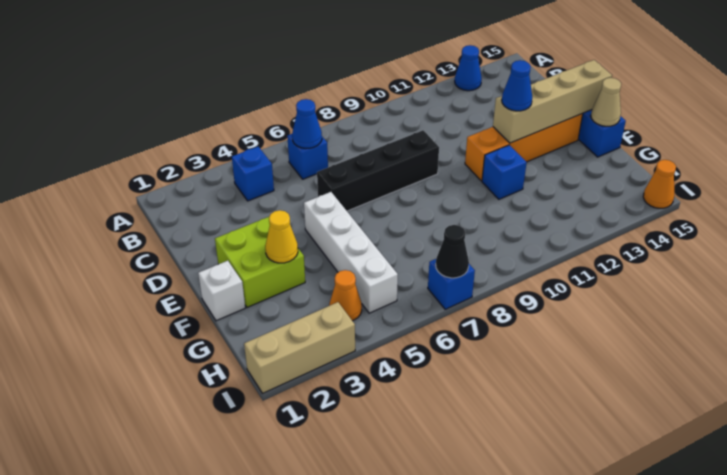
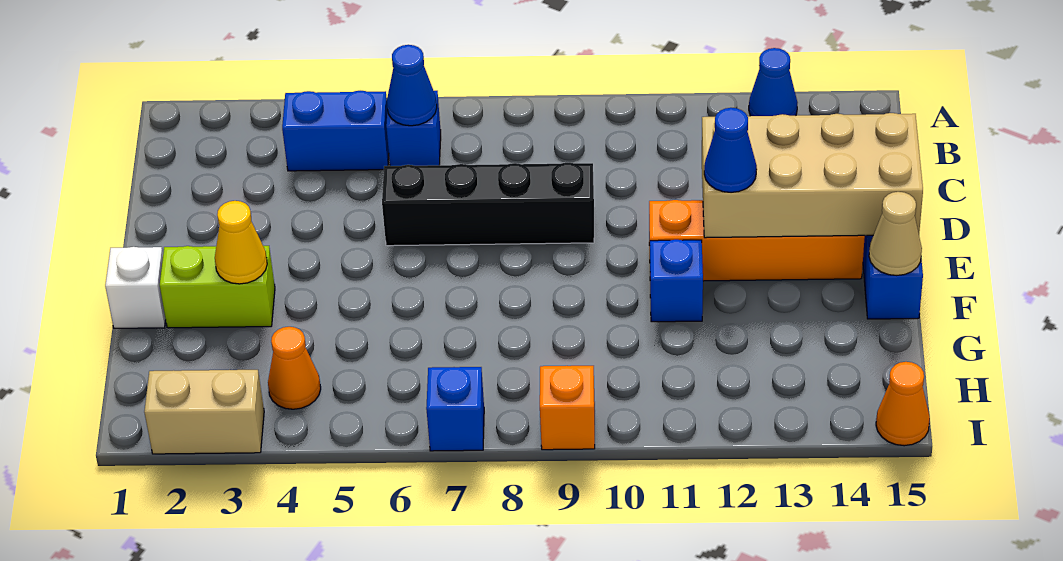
blue brick B4 level 1 -> blue brick B4:B5 level 1
lime brick E2:F3 level 1 -> lime brick F2:F3 level 1
white brick E5:H5 level 1 -> none
tan brick E12:E15 level 2 -> tan brick D12:E15 level 2
tan brick I1:I3 level 1 -> tan brick I2:I3 level 1
black cone I7 level 2 -> none
none -> orange brick I9 level 1

